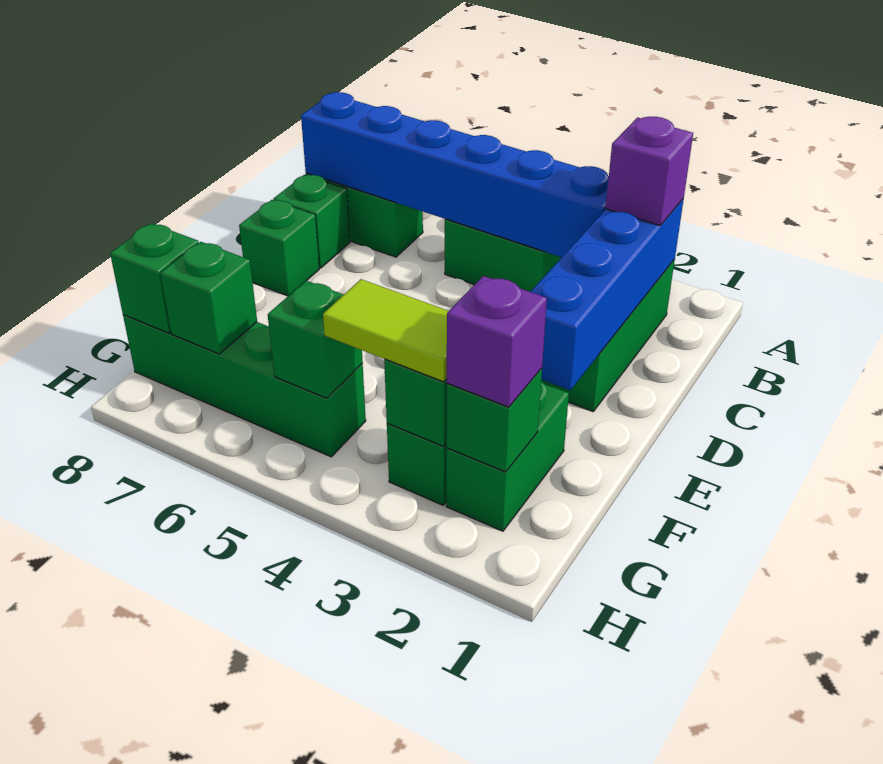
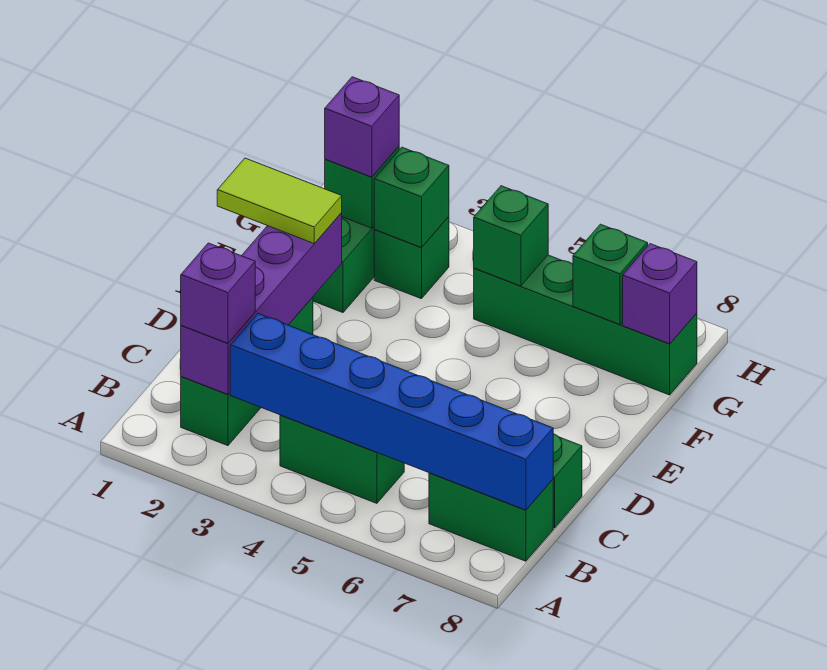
blue brick B2:E2 level 2 -> purple brick B2:E2 level 2
green brick D8 level 1 -> none
lime tile G3:G4 level 3 -> lime tile E1:E2 level 3
green brick G8 level 2 -> purple brick G8 level 2

